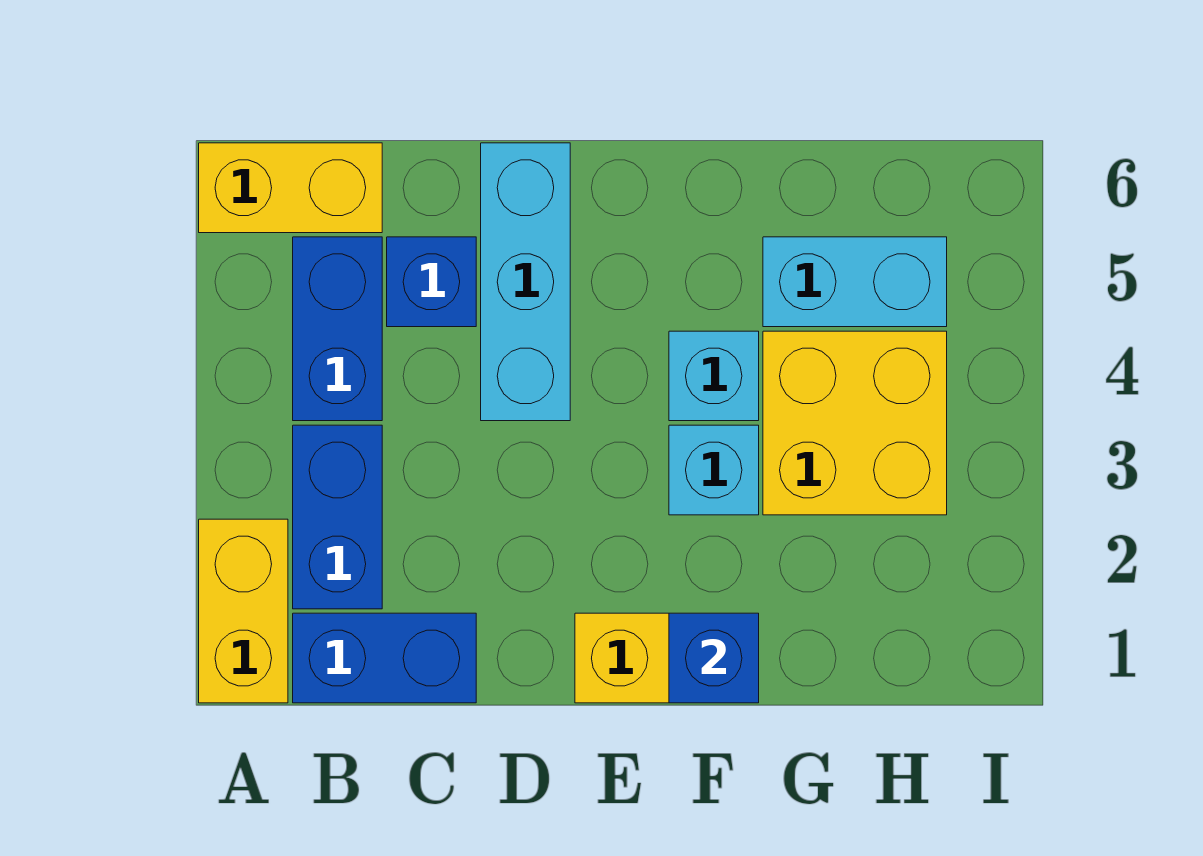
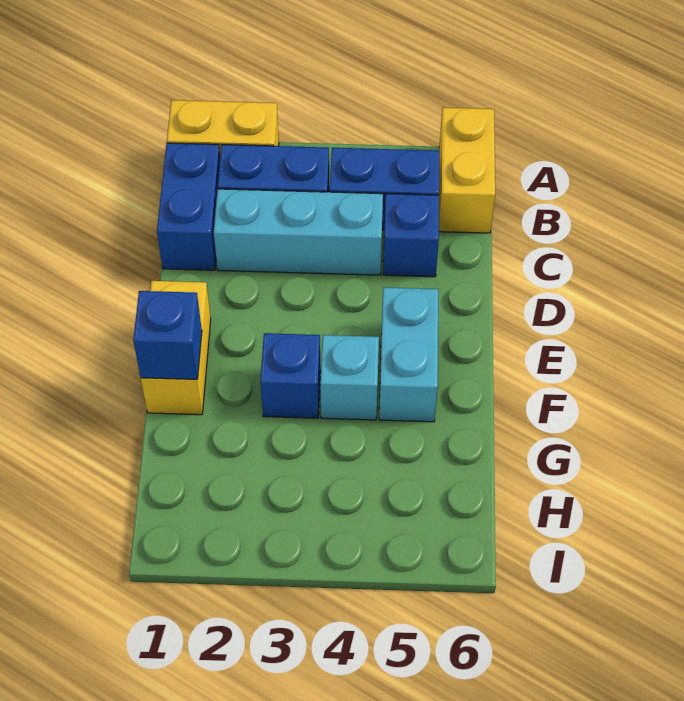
cyan brick D4:D6 level 1 -> cyan brick C2:C4 level 1
cyan brick F3 level 1 -> blue brick F3 level 1
yellow brick G3:H4 level 1 -> none
cyan brick G5:H5 level 1 -> cyan brick E5:F5 level 1

